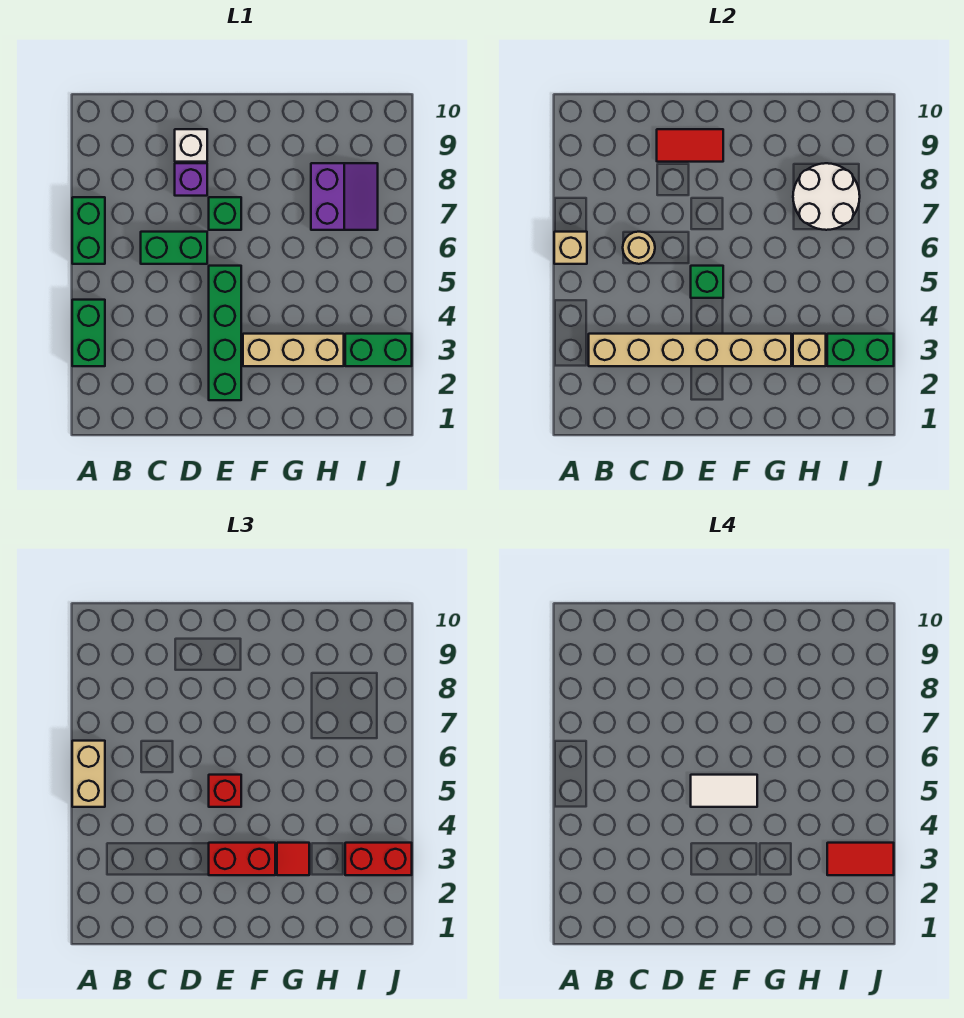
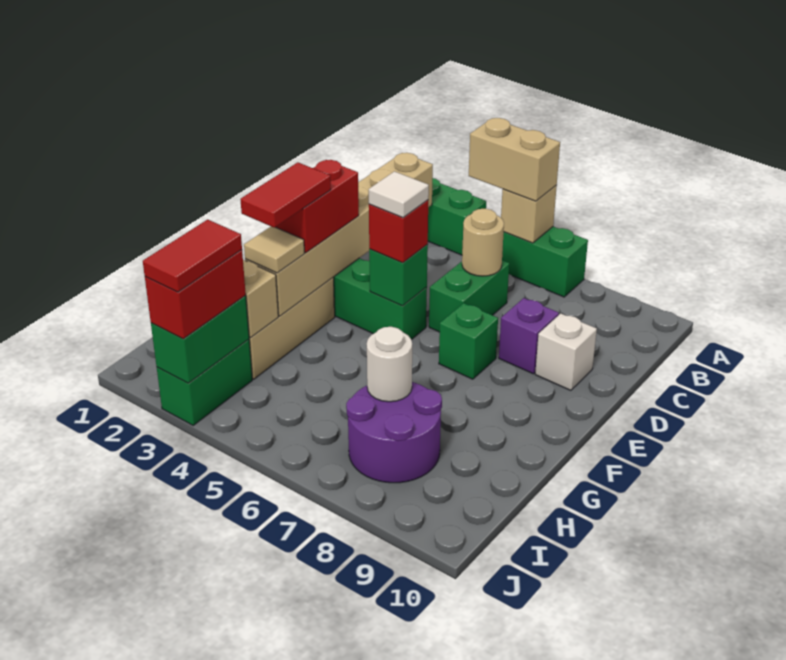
red tile D9:E9 level 2 -> red tile F3:G3 level 4
white tile E5:F5 level 4 -> white tile E5 level 4
red tile G3 level 3 -> tan tile G3 level 3
purple slope H7:I8 level 1 top H -> purple round brick H7:I8 level 1
white round brick H7:I8 level 2 -> white round brick H7 level 2

